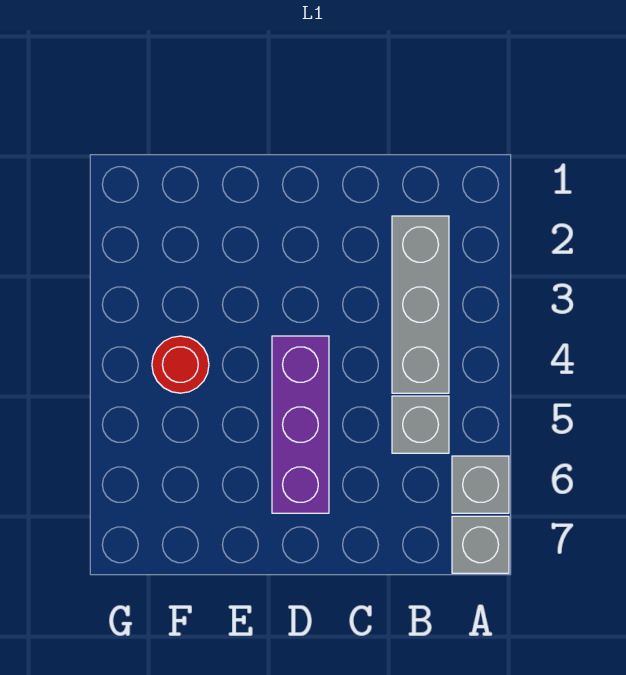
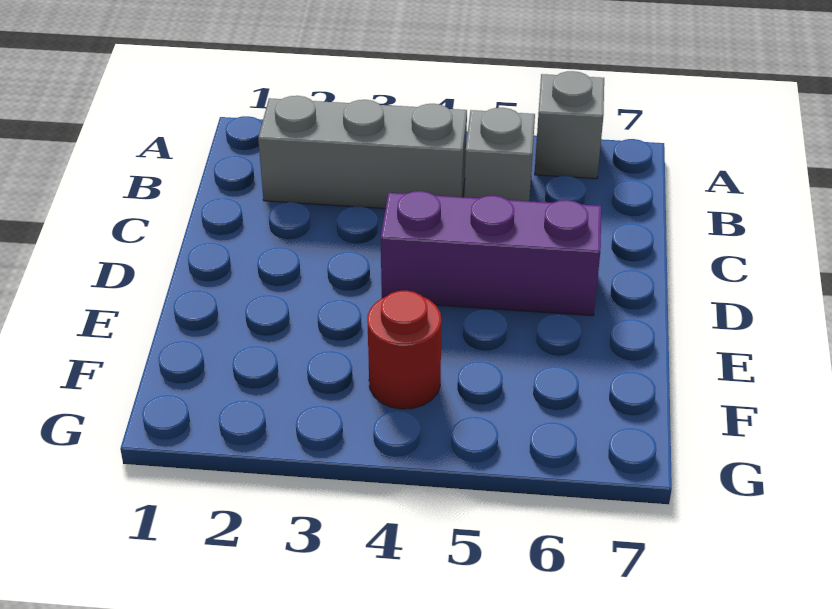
grey brick A7 level 1 -> none

